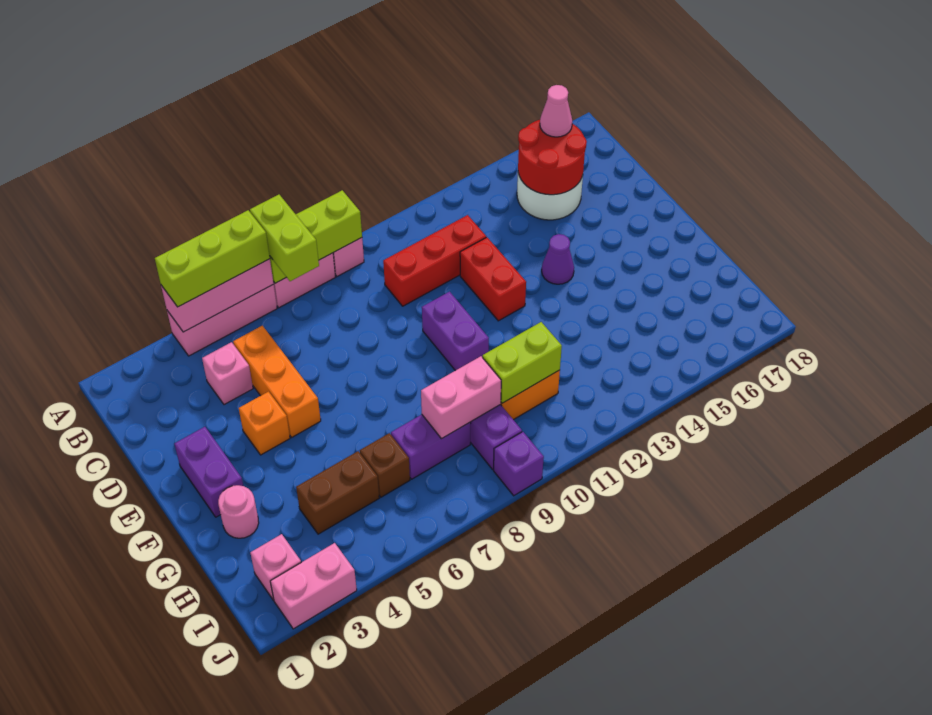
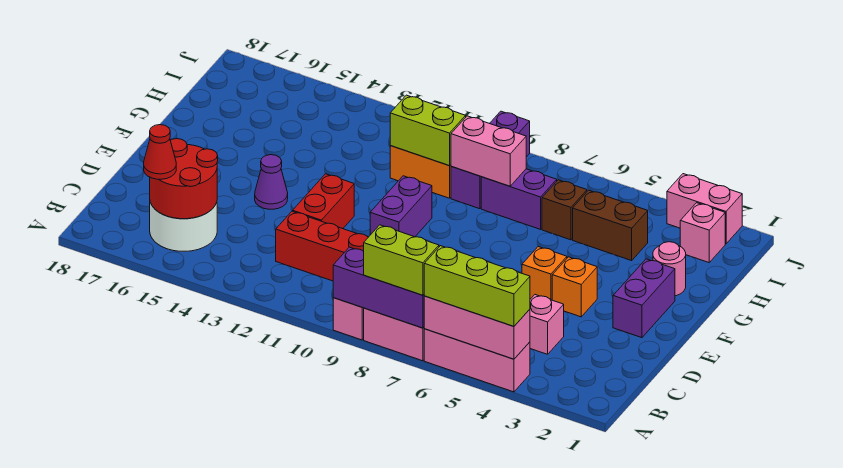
lime brick A7:A9 level 2 -> purple brick A7:A9 level 2
lime brick A7:B7 level 3 -> lime brick A7:A8 level 3
pink cone B16 level 3 -> red cone B16 level 3
orange brick C5:E5 level 1 -> orange brick E5 level 1

